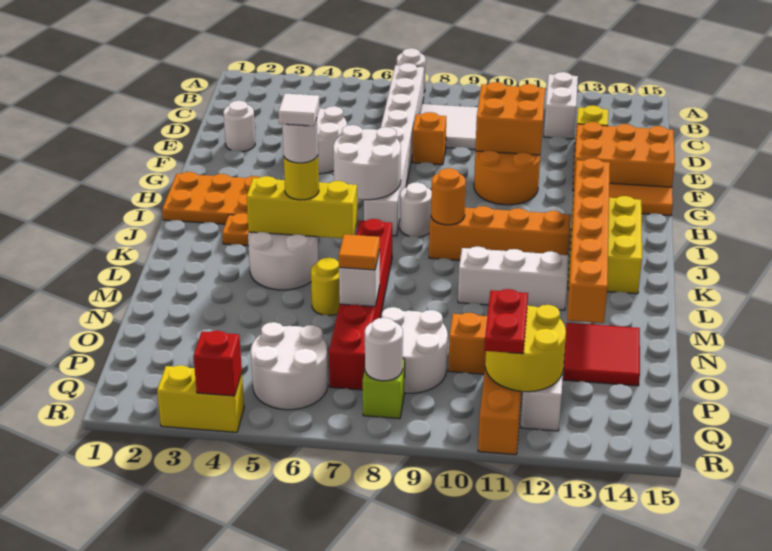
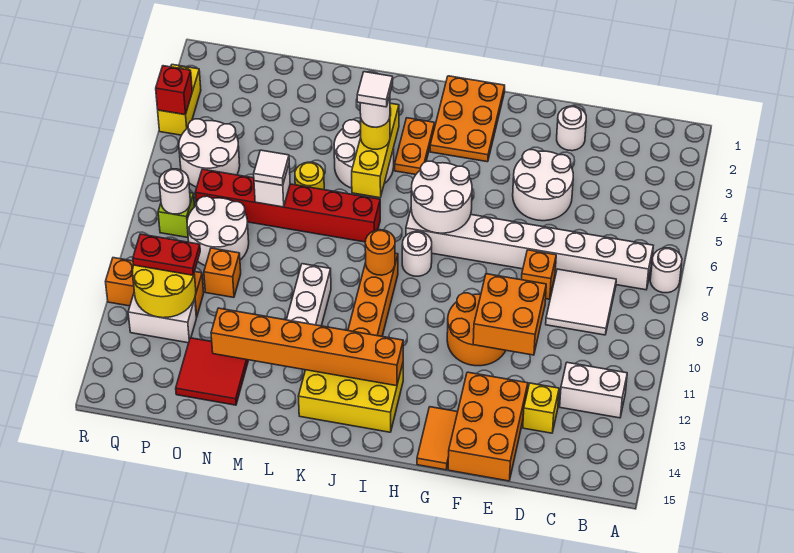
orange tile N7 level 3 -> white tile N7 level 3

